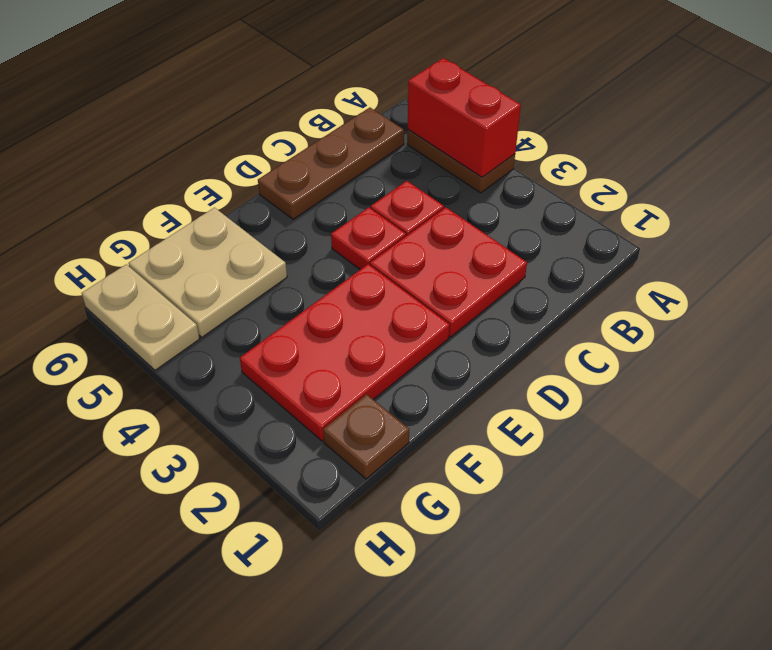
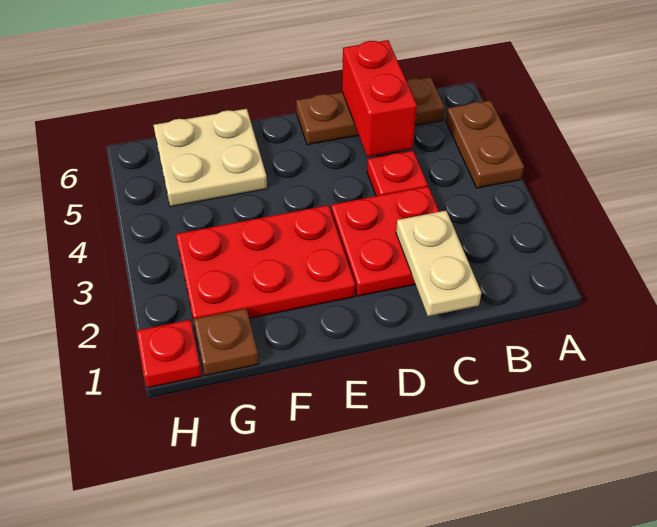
red brick A4:A5 level 2 -> red brick C5:C6 level 2
red plate D4 level 1 -> red plate H1 level 1
tan plate H5:H6 level 1 -> tan plate C1:C2 level 2

